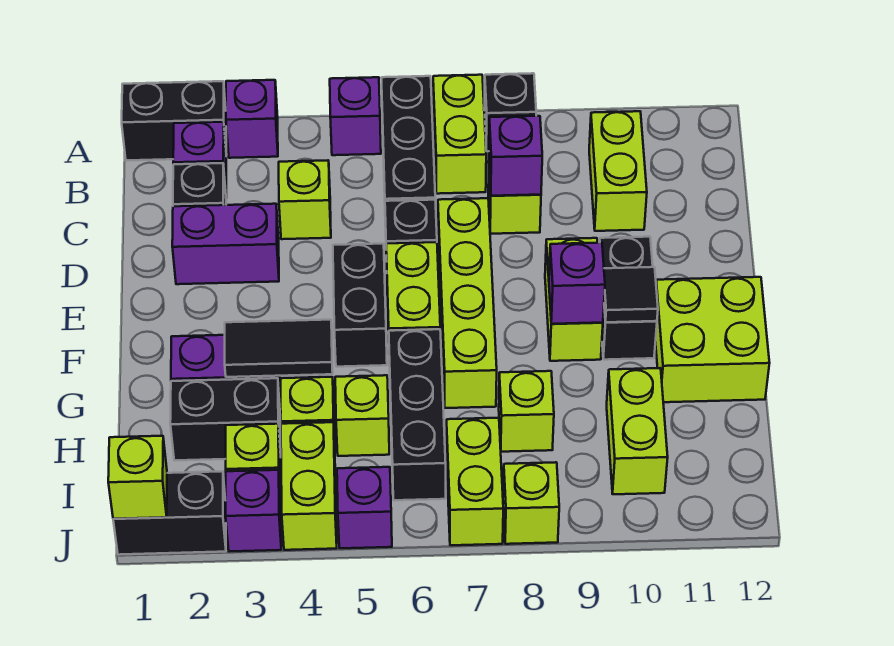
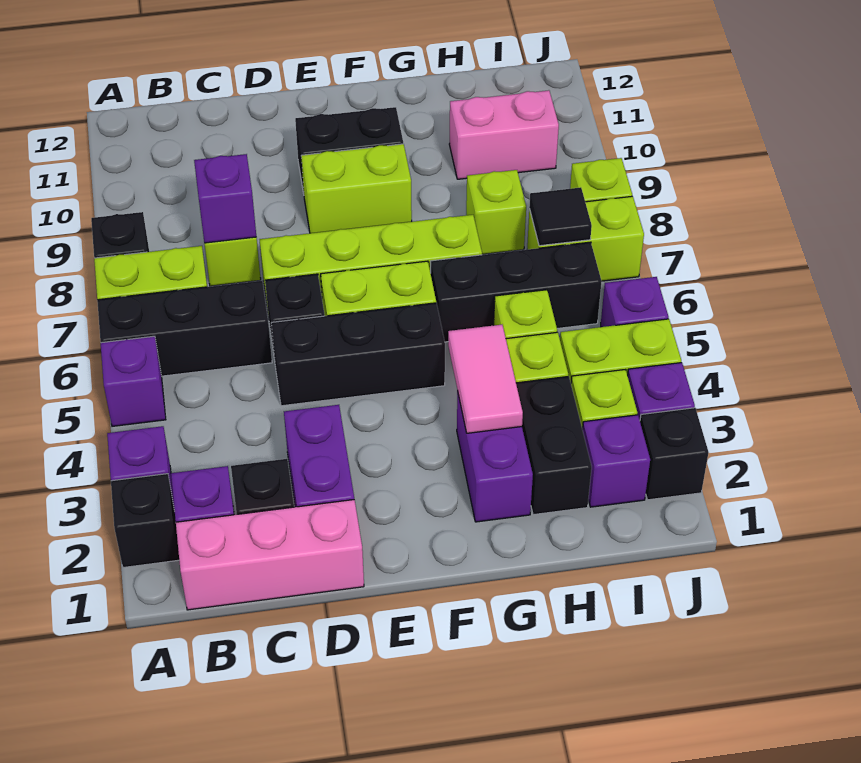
black brick A1:A2 level 1 -> black brick A2 level 1
none -> pink brick B1:D1 level 1
lime brick B10:C10 level 1 -> none
lime brick C4 level 1 -> none
black brick E5:F5 level 1 -> black brick D5:F5 level 1
purple brick F9 level 2 -> purple brick I2 level 1
black tile F10 level 2 -> black tile I7 level 2
lime brick F11:G12 level 1 -> none
black tile G3:G4 level 2 -> pink tile G3:G4 level 2
lime brick H10:I10 level 1 -> pink brick H10:I10 level 1
black brick J1:J2 level 1 -> black brick J2 level 1
lime brick J1 level 2 -> none

